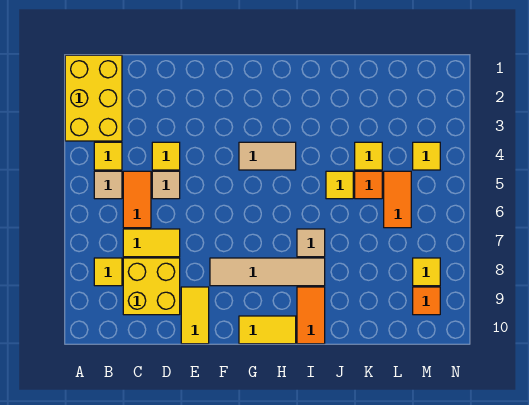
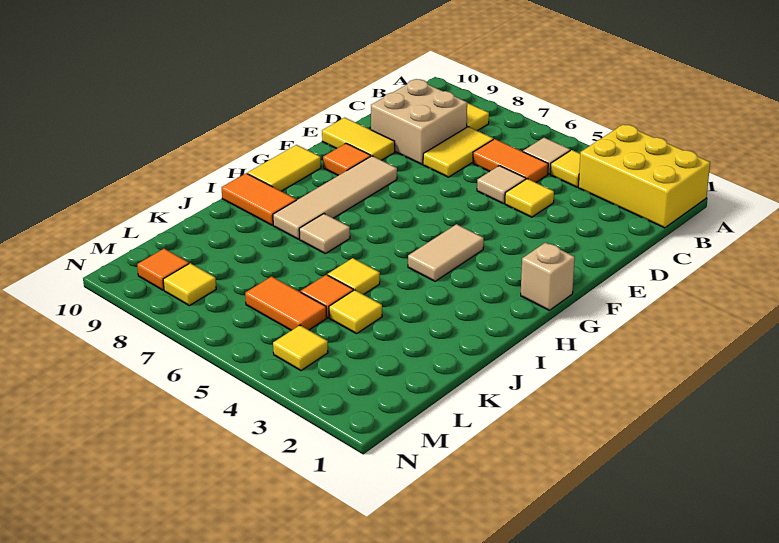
yellow brick C8:D9 level 1 -> tan brick C8:D9 level 1
none -> orange tile F9 level 1
none -> tan brick G1 level 1

